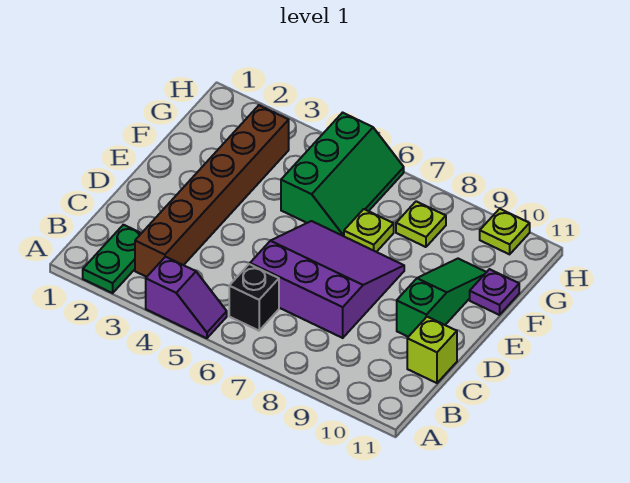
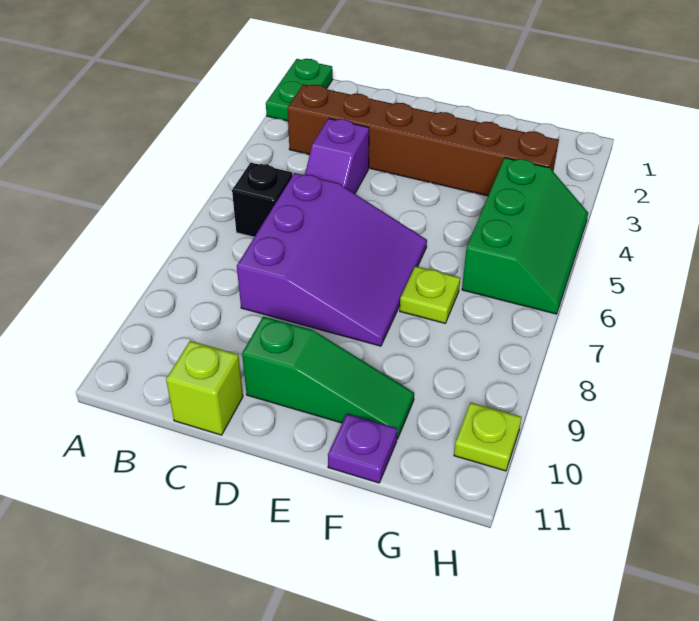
green plate A2:B2 level 1 -> green plate A1:A2 level 1
purple slope A4:A5 level 1 top 4 -> purple slope C4:C5 level 1 top 4
green slope F5:H6 level 1 top 5 -> green slope G4:H6 level 1 top G
lime plate G8 level 1 -> none

